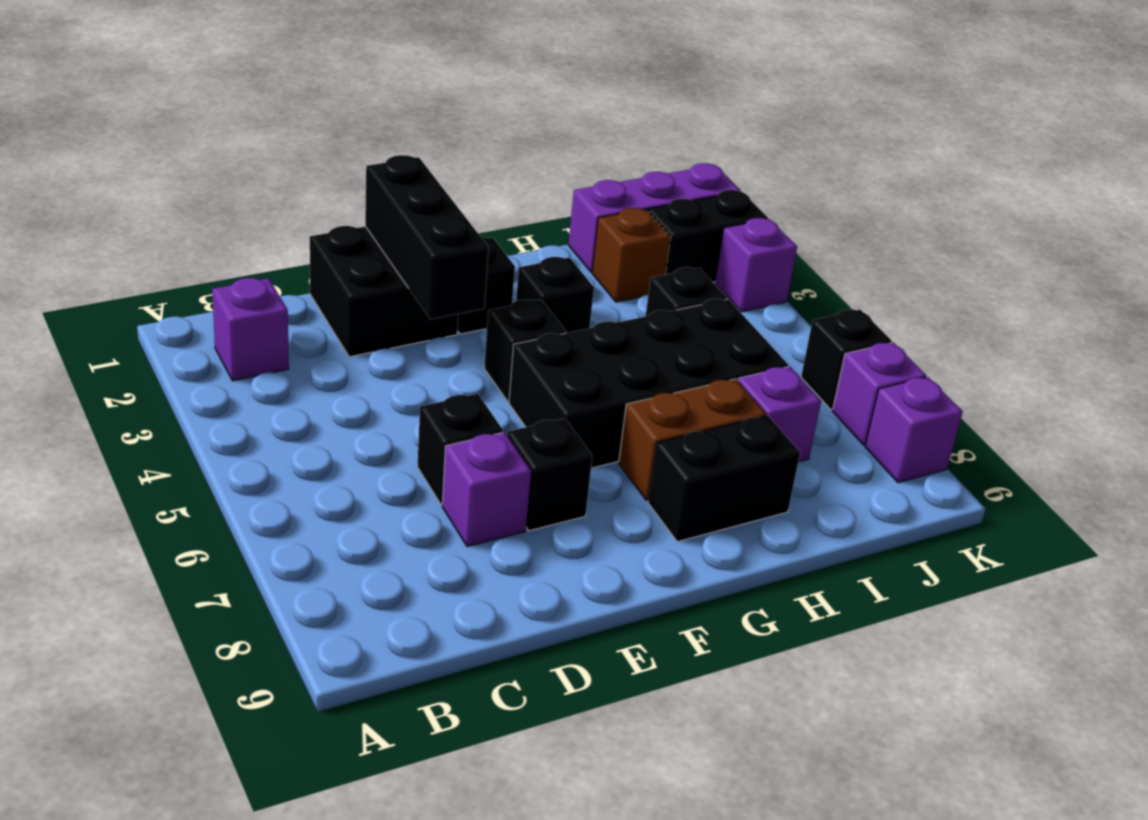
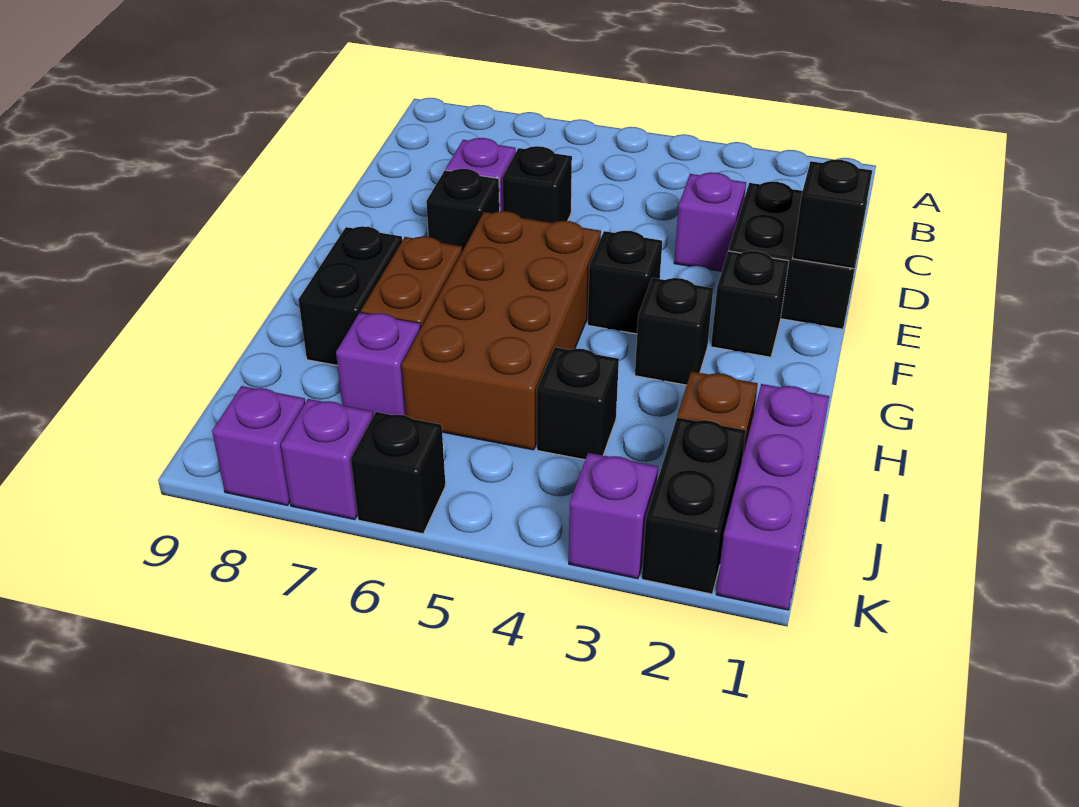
purple brick B2 level 1 -> purple brick D3 level 1
black brick E1:E3 level 2 -> black brick E1 level 2
black brick F5:I6 level 1 -> brown brick F5:I6 level 1

